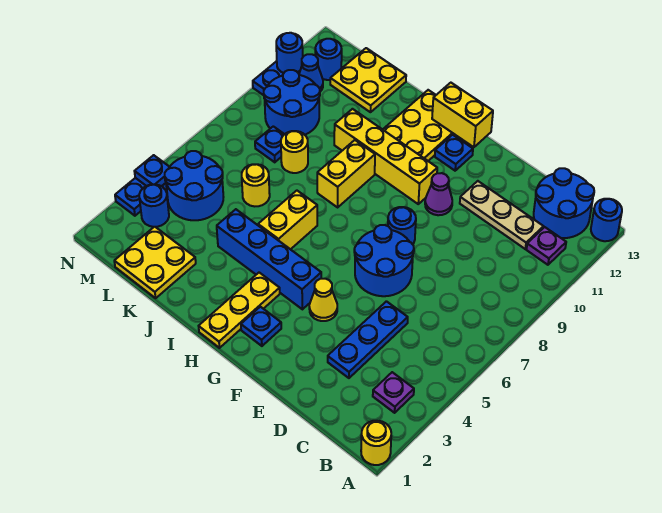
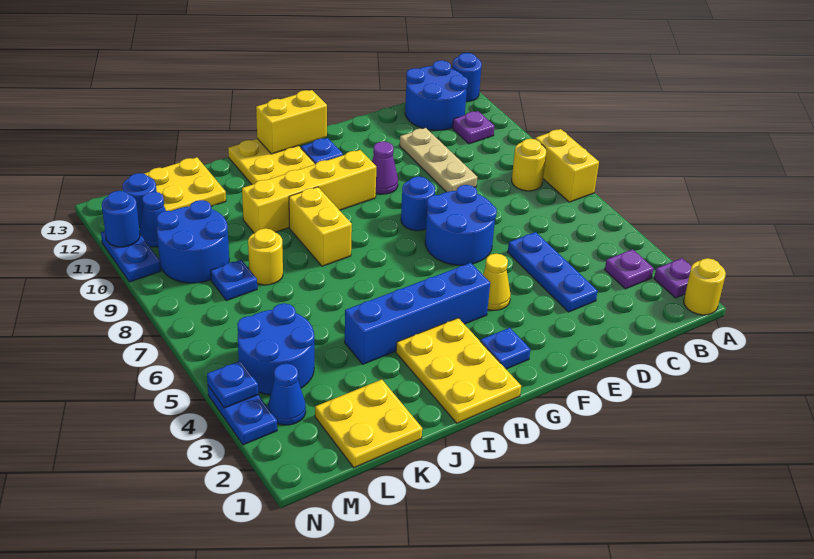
none -> purple plate A2 level 1
tan plate C11:E11 level 1 -> tan plate D9:D11 level 1
yellow plate H1:H3 level 1 -> yellow plate H1:I3 level 1
yellow brick I5:I6 level 1 -> yellow brick A7:A8 level 1
yellow round brick K6 level 1 -> yellow round brick B8 level 1
blue round brick M3 level 1 -> blue cone M3 level 1

